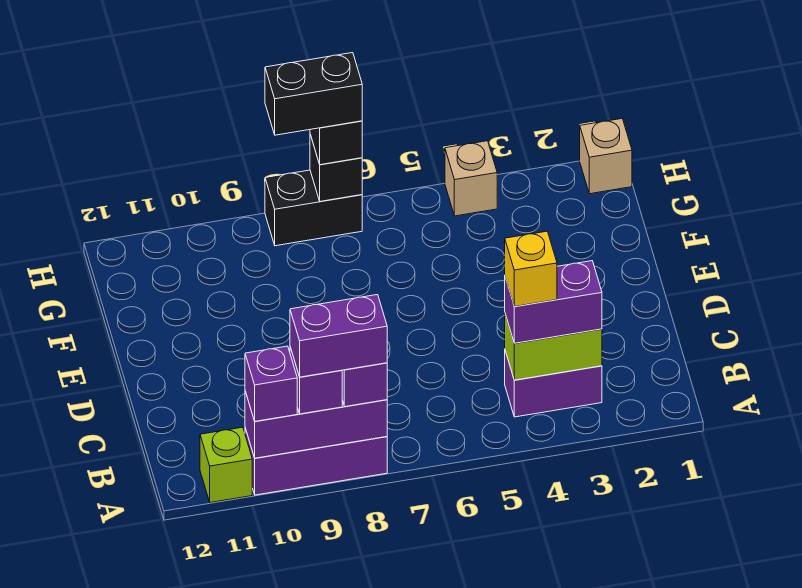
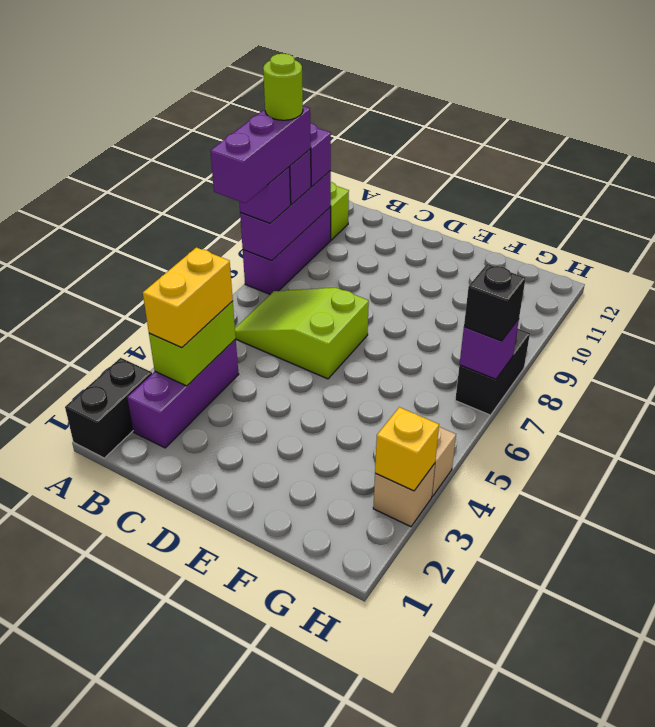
purple brick A8:A9 level 4 -> purple brick A7:A9 level 4
none -> lime round brick A9 level 5
purple brick B3:B4 level 1 -> purple brick B2:B4 level 1
purple brick B3:B4 level 3 -> yellow brick B3:B4 level 3
yellow brick B4 level 4 -> yellow brick H3 level 2
none -> lime slope B6:D7 level 1 top D
tan brick H1 level 1 -> tan brick H3 level 1
black brick H7 level 2 -> purple brick H7 level 2
black brick H7:H8 level 4 -> black brick A1:A2 level 1

